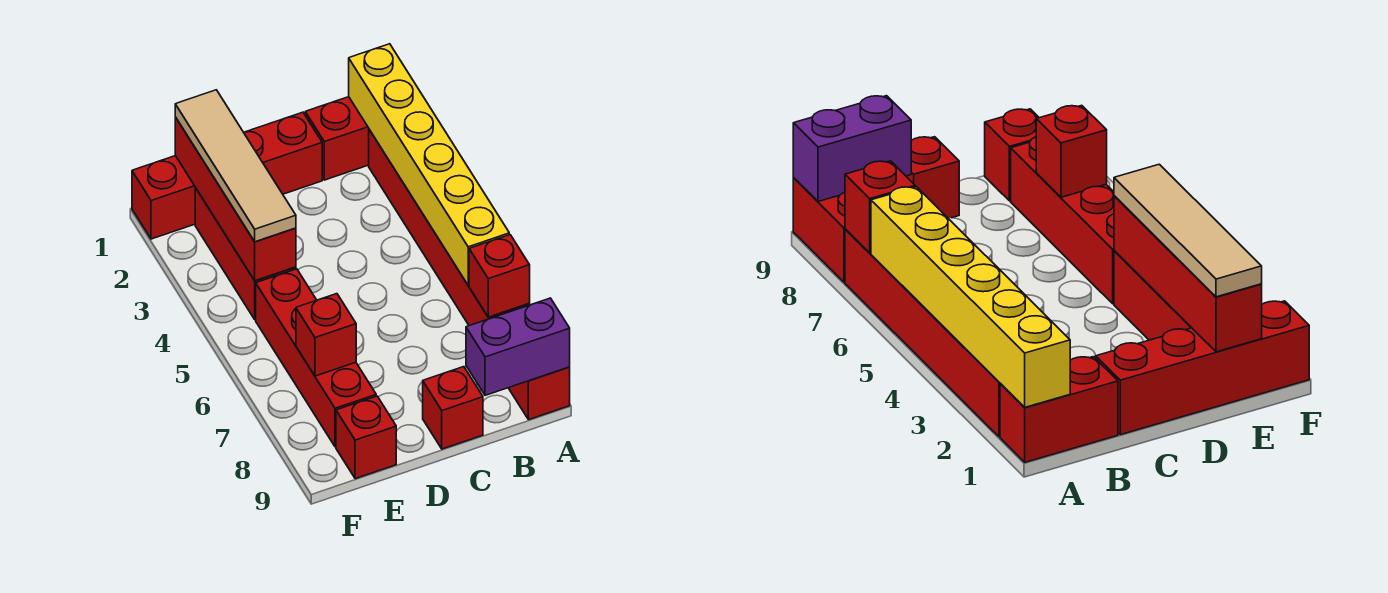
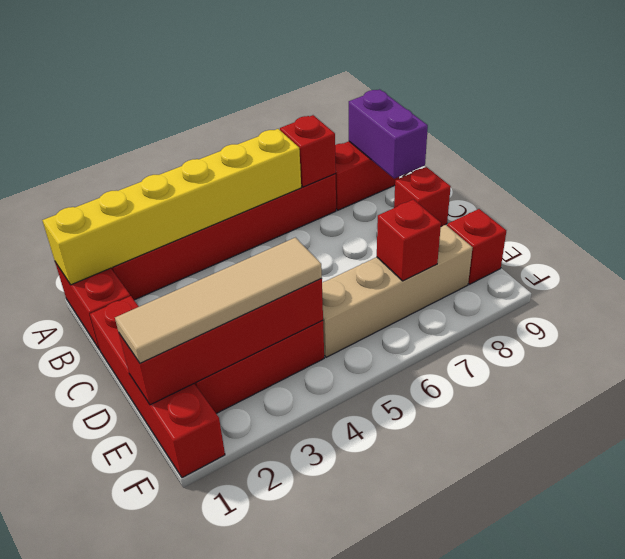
red brick E5:E8 level 1 -> tan brick E5:E8 level 1

